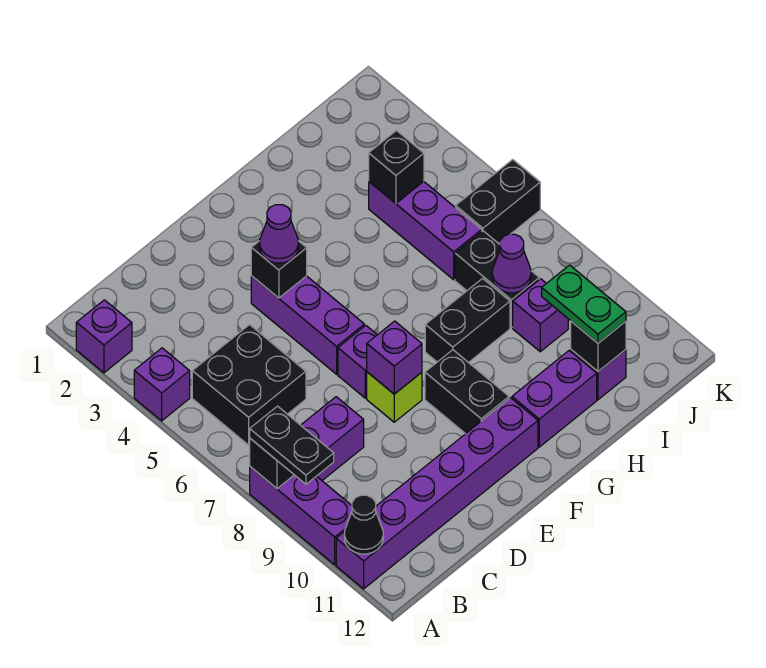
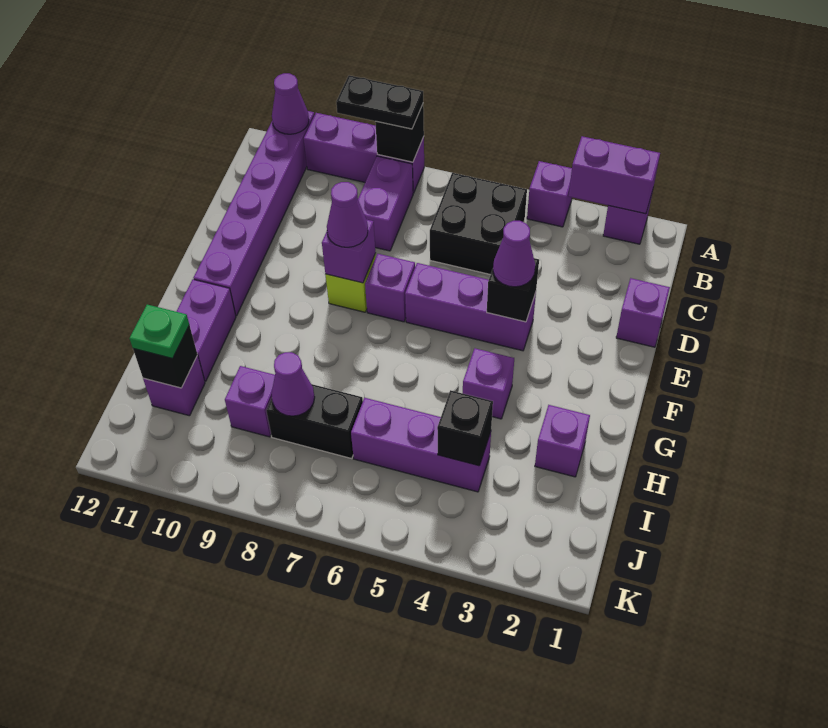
none -> purple brick A2:A3 level 2
black cone A11 level 2 -> purple cone A11 level 2
none -> purple brick D1 level 1
none -> purple cone E8 level 3
black brick F9:F10 level 1 -> none
none -> purple brick G4 level 1
black brick G8:H8 level 1 -> none
none -> purple brick H2 level 1
green plate I10:I11 level 3 -> green plate I11 level 3
black brick J6:K6 level 1 -> none

